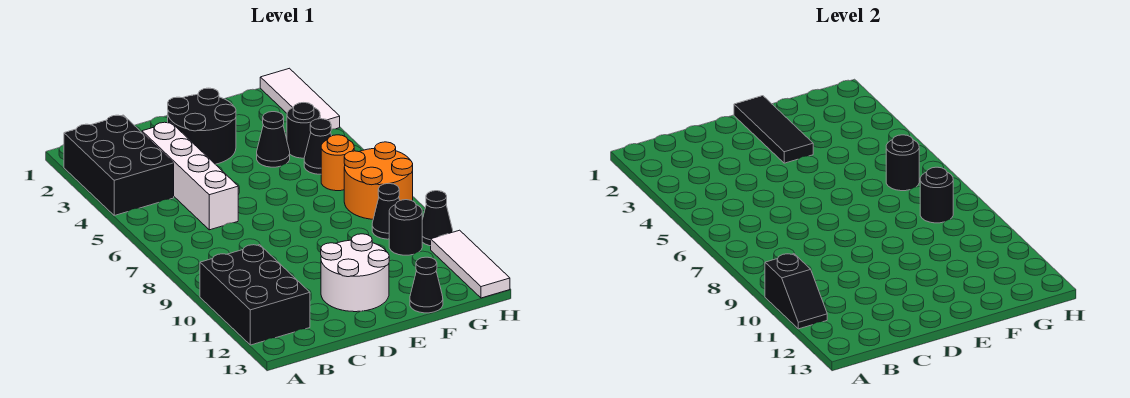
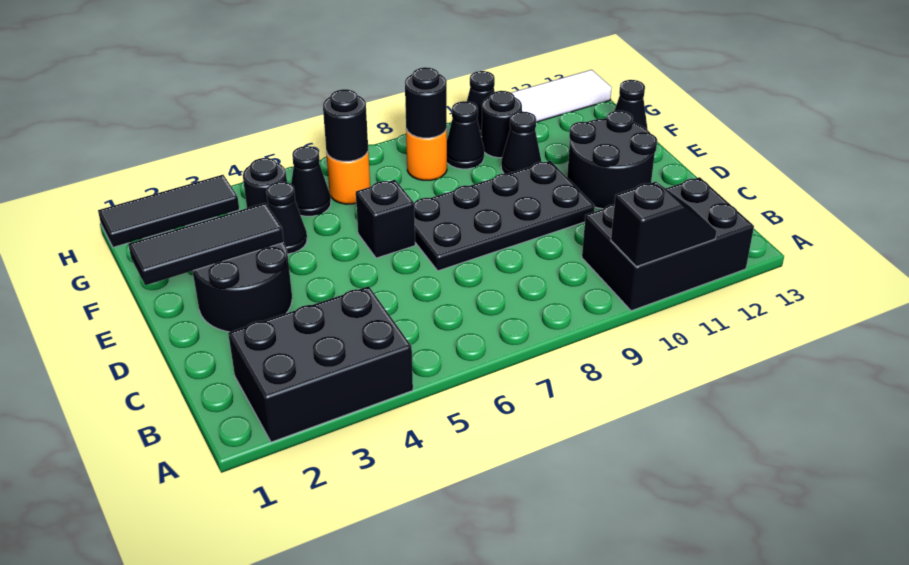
white brick C3:C6 level 1 -> none
none -> black plate D7:E10 level 1
white round brick D11:E12 level 1 -> black round brick D11:E12 level 1
none -> black brick E6 level 1
none -> black cone F10 level 1
orange round brick G7:H8 level 1 -> orange round brick G8 level 1
white tile H1:H3 level 1 -> black tile H1:H3 level 1

